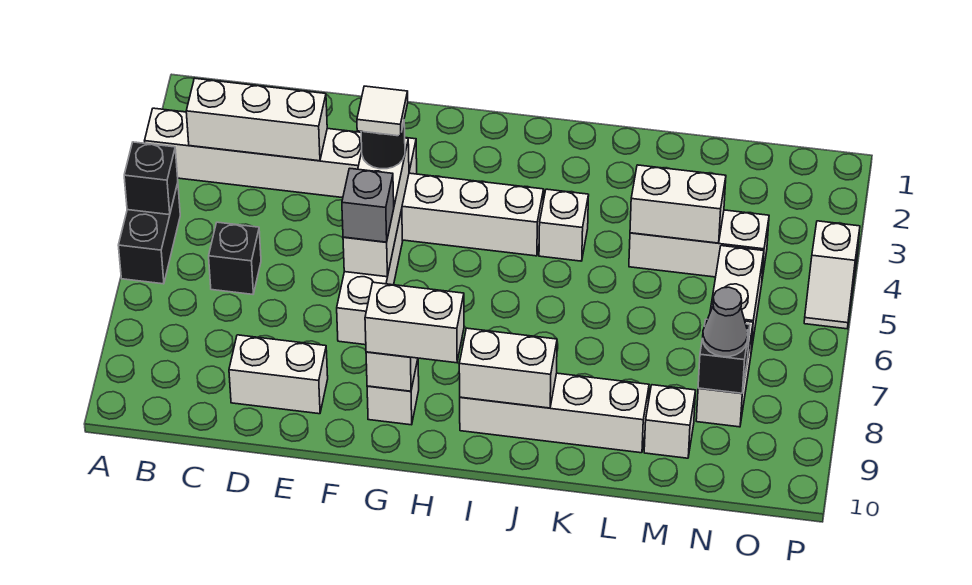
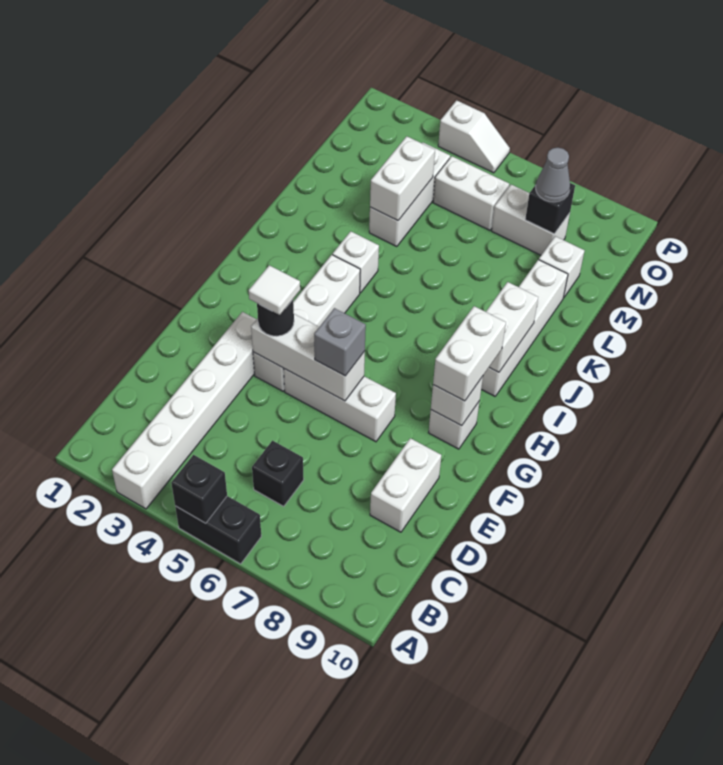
white brick B3:D3 level 2 -> none

